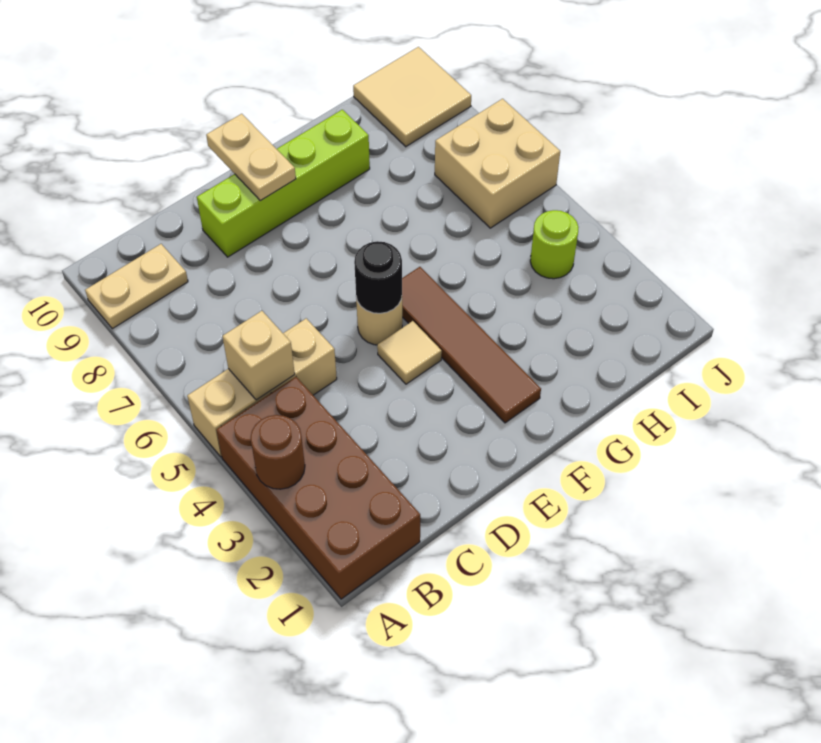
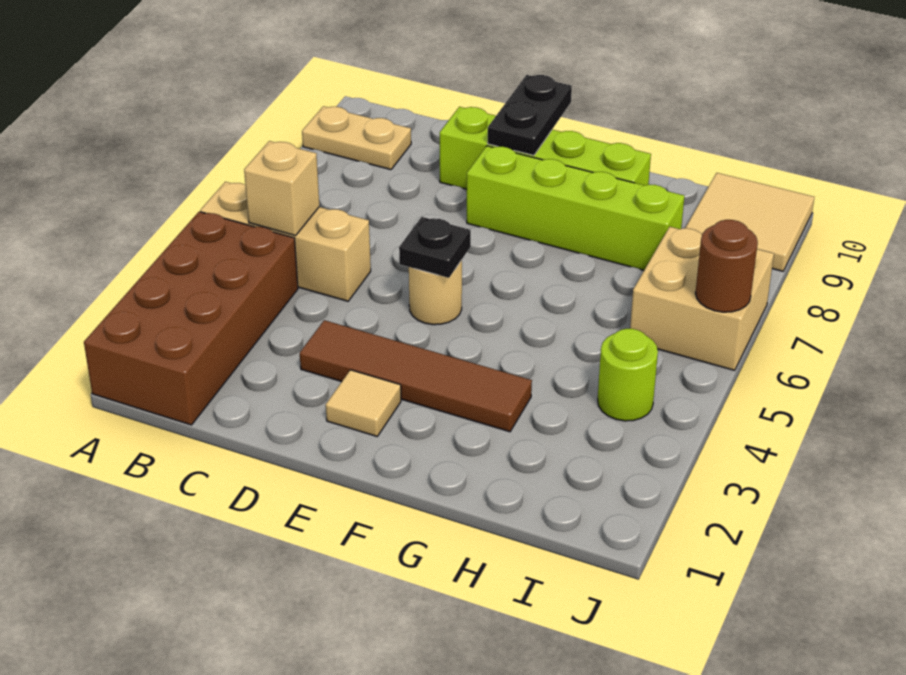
brown round brick A3 level 2 -> brown round brick J6 level 2
tan tile E4 level 1 -> tan tile E2 level 1
black round brick E5 level 2 -> black plate E5 level 2
none -> lime brick E8:H8 level 1
tan plate E9:E10 level 2 -> black plate E9:E10 level 2
brown tile F2:F5 level 1 -> brown tile D3:G3 level 1

